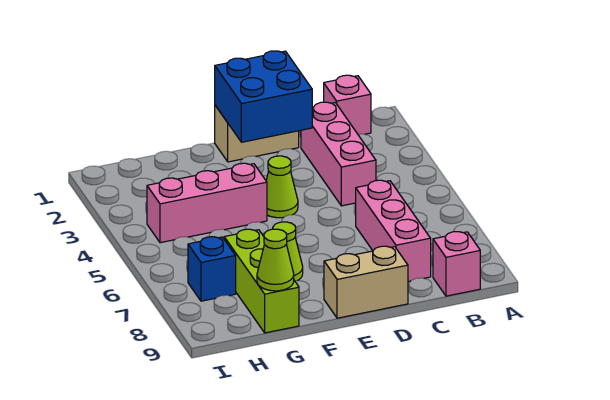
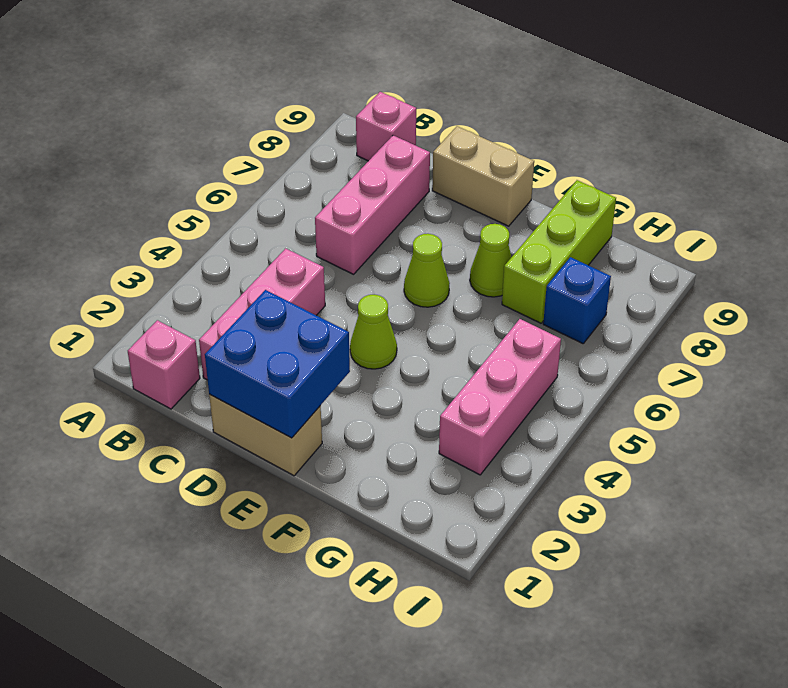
pink brick F4:H4 level 1 -> pink brick H3:H5 level 1
lime cone G9 level 2 -> lime cone E6 level 1

